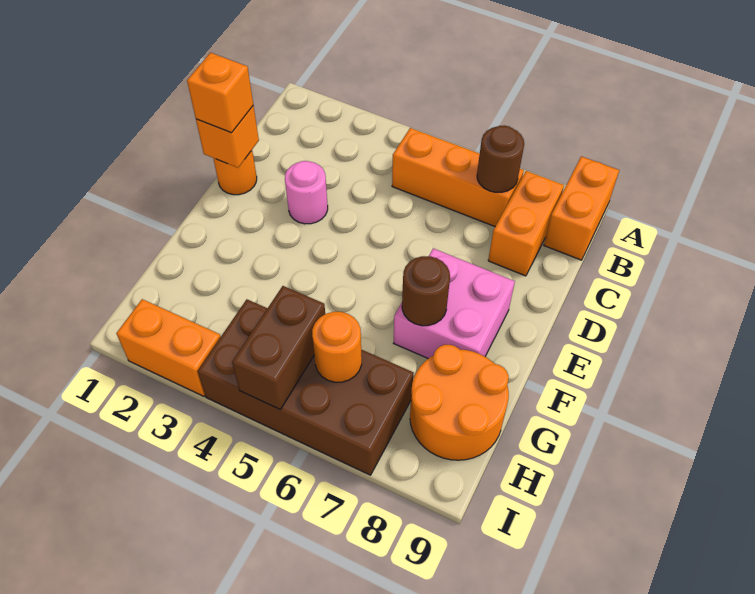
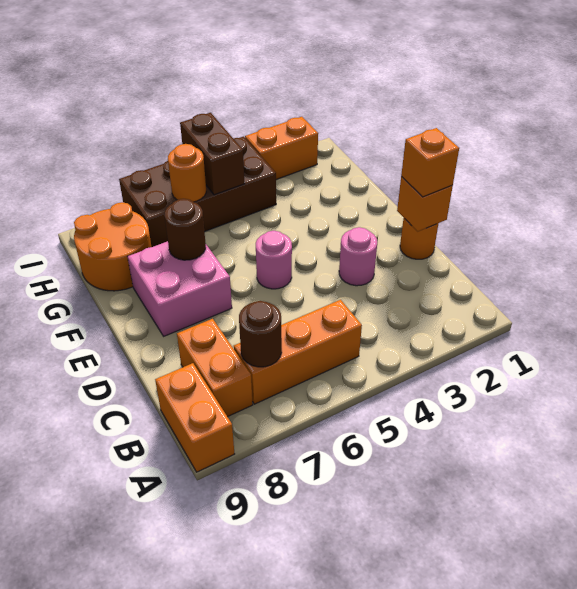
none -> pink round brick E5 level 1

